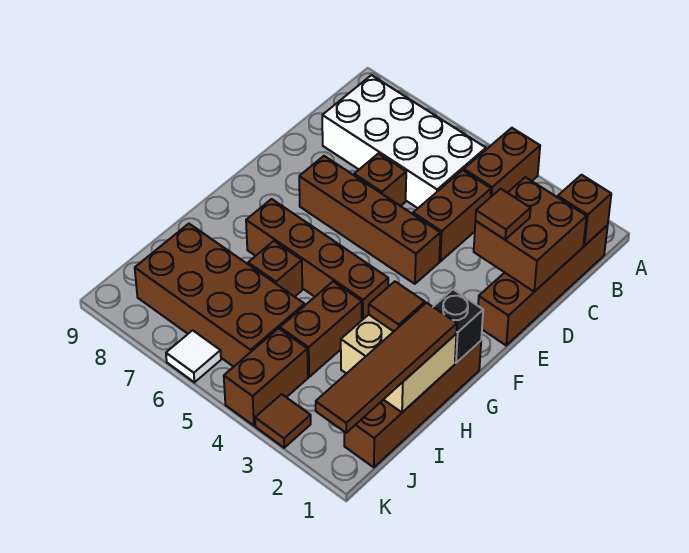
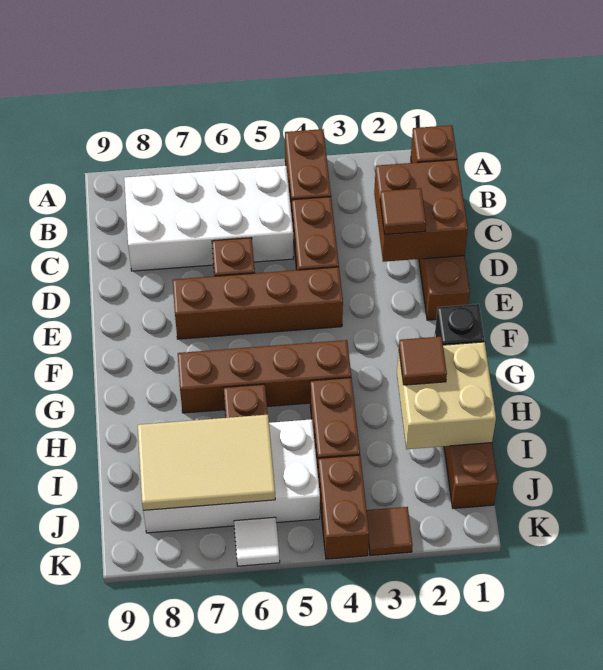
brown tile H1:K1 level 3 -> none
brown brick I5:J8 level 1 -> white brick I5:J8 level 1
none -> tan tile I6:J8 level 2

